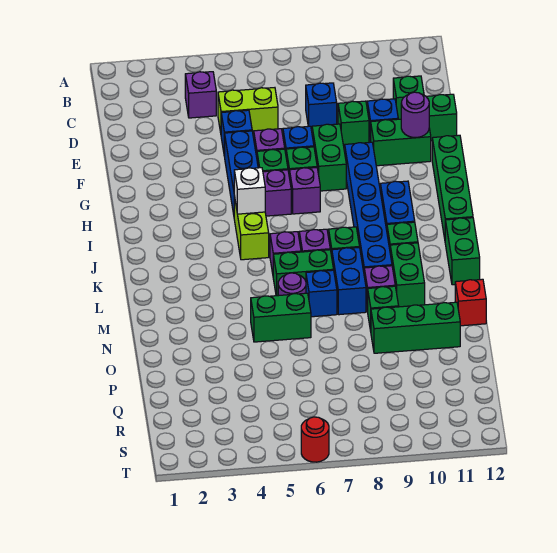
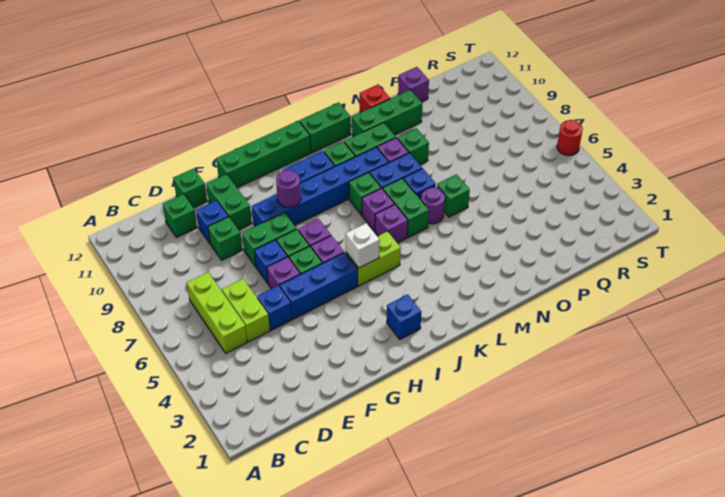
purple brick C4 level 1 -> purple brick P12 level 1
none -> lime brick C5:C7 level 1
blue brick D8 level 1 -> blue brick I2 level 1
purple round brick F11 level 2 -> purple round brick H9 level 2
green brick N5:N6 level 1 -> green brick N6 level 1
green brick O9:O11 level 1 -> green brick M11:O11 level 1

